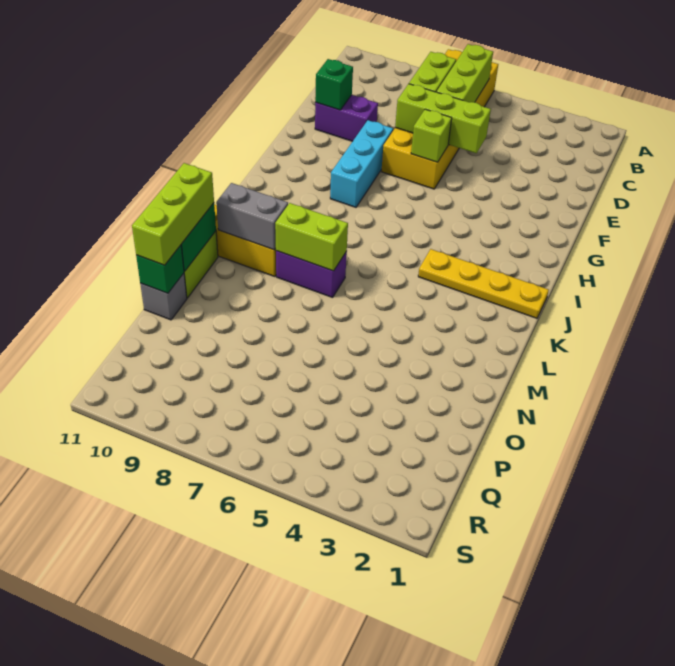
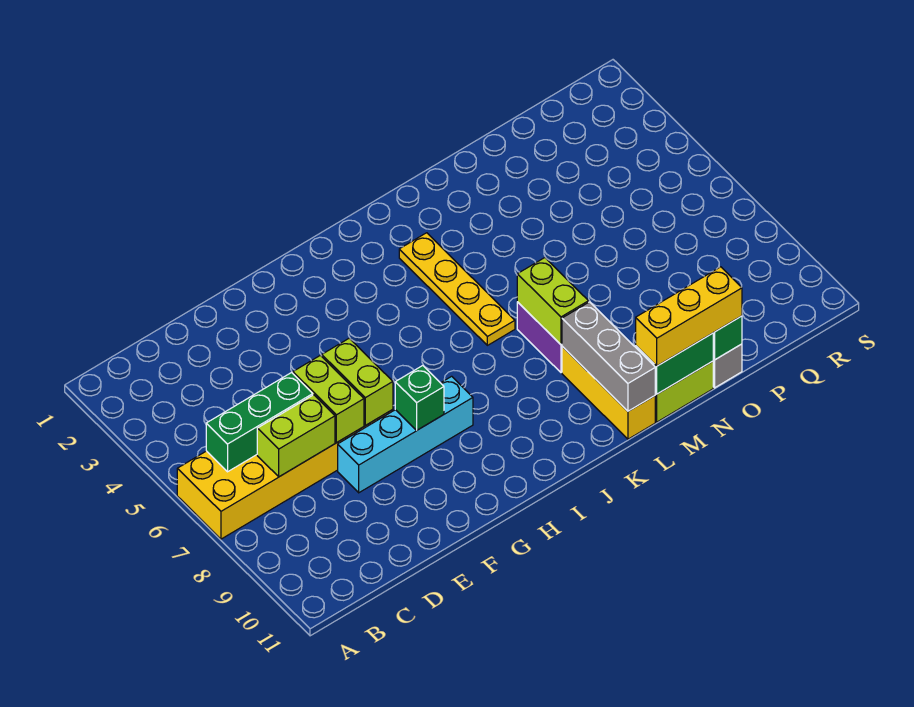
lime brick B6:D6 level 2 -> green brick B6:D6 level 2
lime brick E5:E7 level 2 -> lime brick E6:E7 level 2
purple brick E9:E10 level 1 -> none
green brick E10 level 2 -> green brick G8 level 2
lime brick F6 level 2 -> lime brick F6:F7 level 2
cyan brick F8:H8 level 1 -> cyan brick E8:H8 level 1
yellow plate J1:J4 level 1 -> yellow plate K3:K6 level 1
grey brick L9:L10 level 2 -> grey brick L9:L11 level 2
lime brick M11:O11 level 3 -> yellow brick M11:O11 level 3

